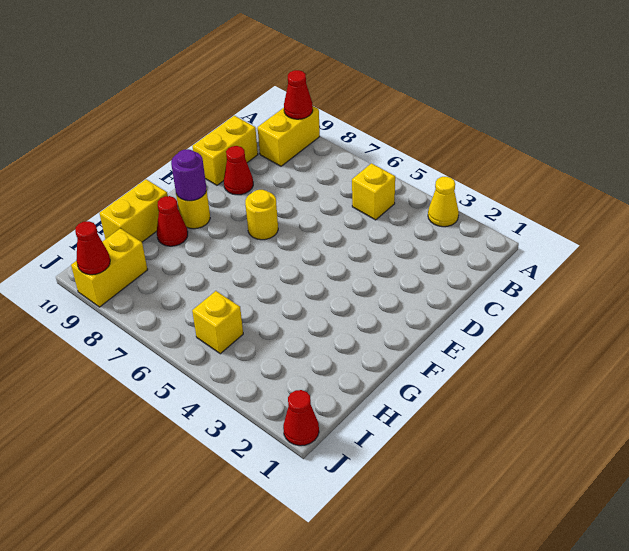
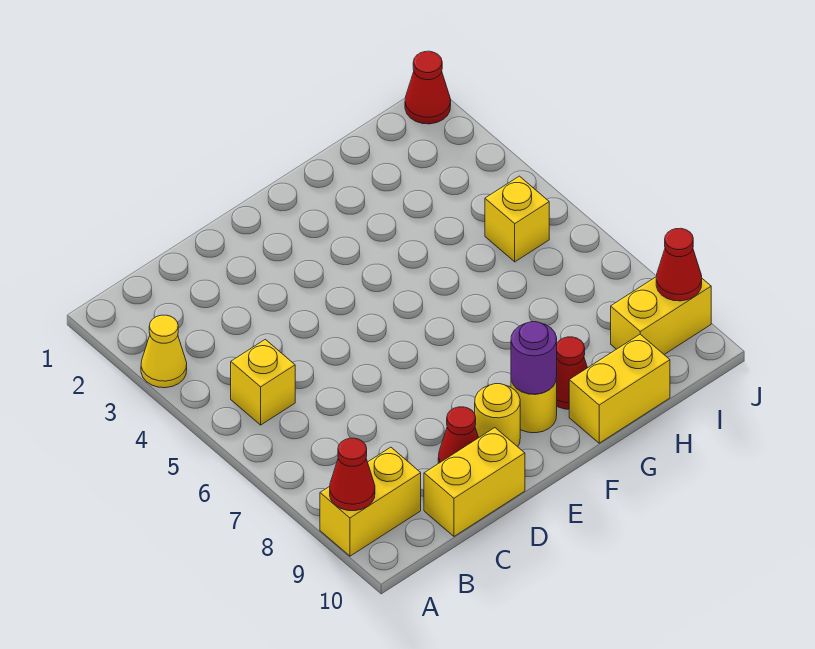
yellow round brick E7 level 1 -> yellow round brick E9 level 1

